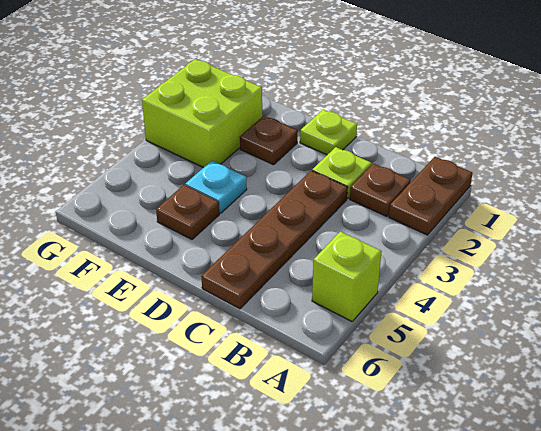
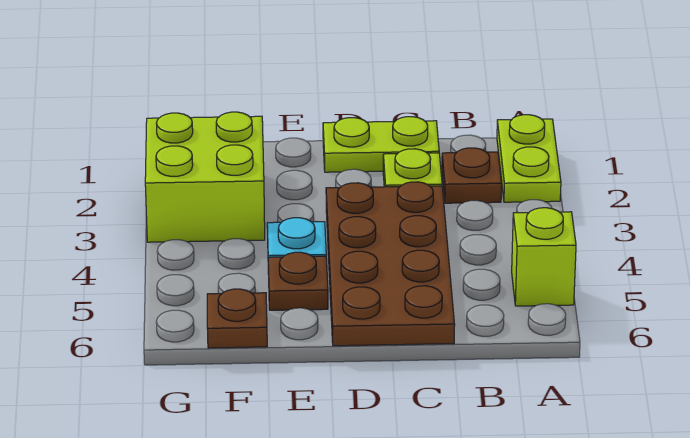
brown plate A1:A2 level 1 -> lime plate A1:A2 level 1
brown plate C3:C6 level 1 -> brown plate C3:D6 level 1
lime plate D1 level 1 -> lime plate C1:D1 level 1
brown plate E2 level 1 -> brown plate F6 level 1

